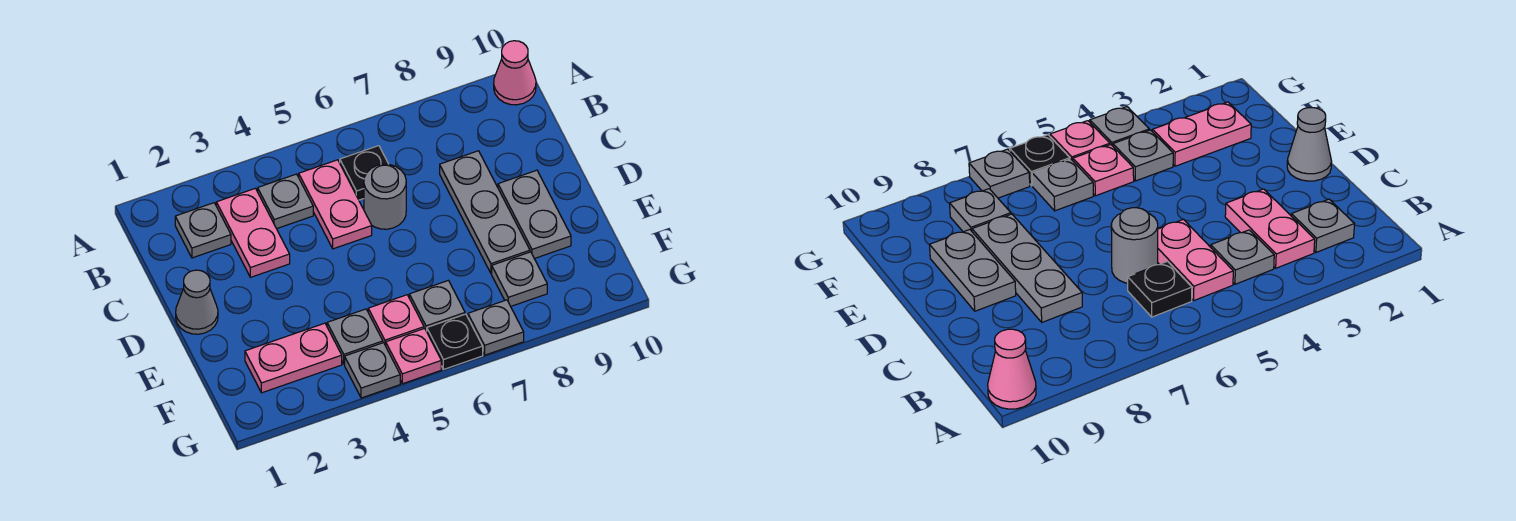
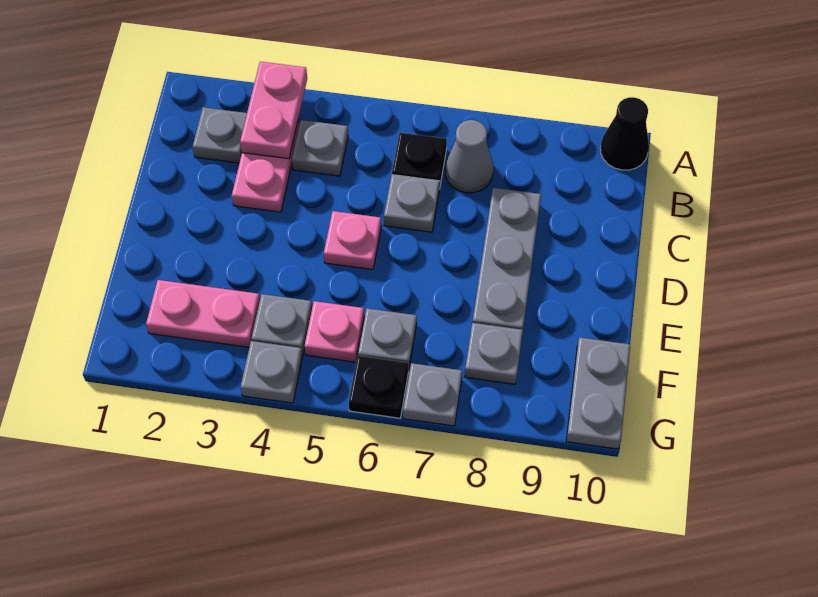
pink cone A10 level 1 -> black cone A10 level 1
pink plate B5:C5 level 1 -> pink plate A3:B3 level 2
grey round brick C6 level 1 -> grey plate C6 level 1
grey cone D1 level 1 -> grey cone B7 level 1
grey plate D9:E9 level 1 -> grey plate F10:G10 level 1
pink plate G5 level 1 -> pink plate D5 level 1

